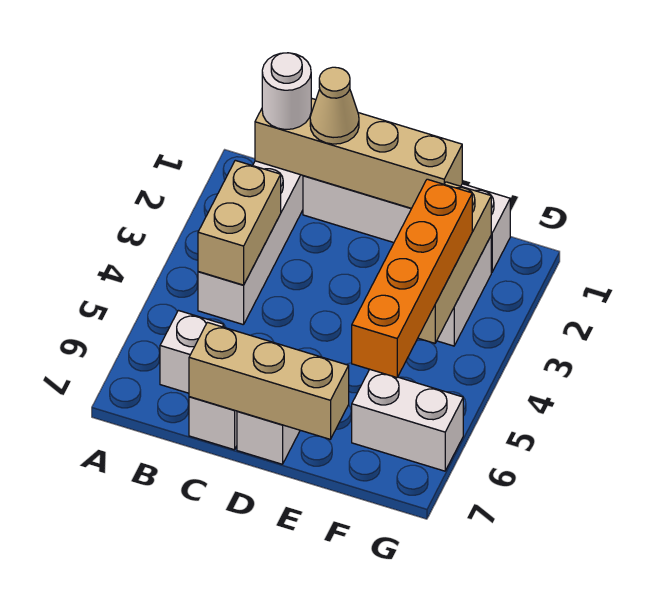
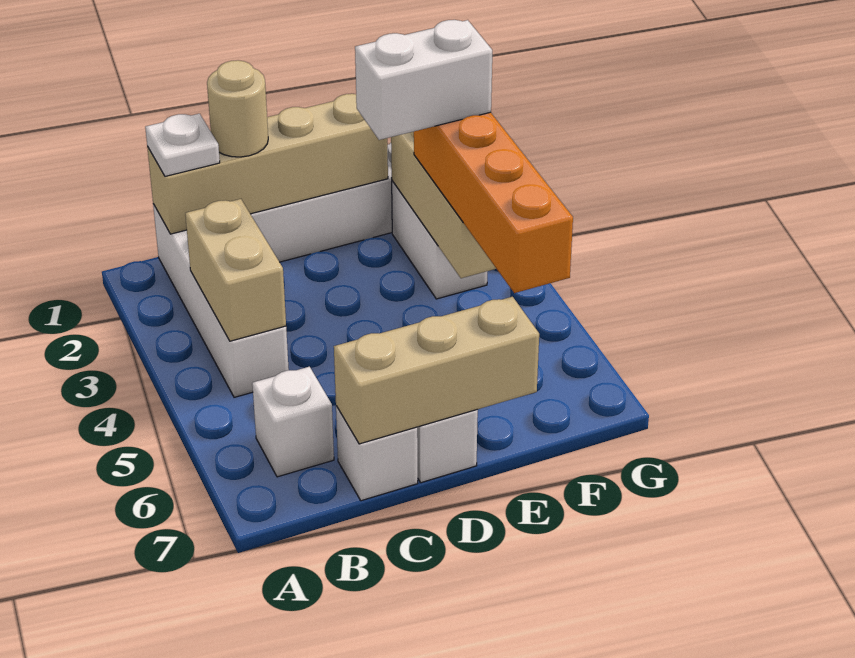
white round brick B1 level 3 -> white plate B1 level 3
tan cone C1 level 3 -> tan round brick C1 level 3
white brick F6:G6 level 1 -> white brick E3:F3 level 4

